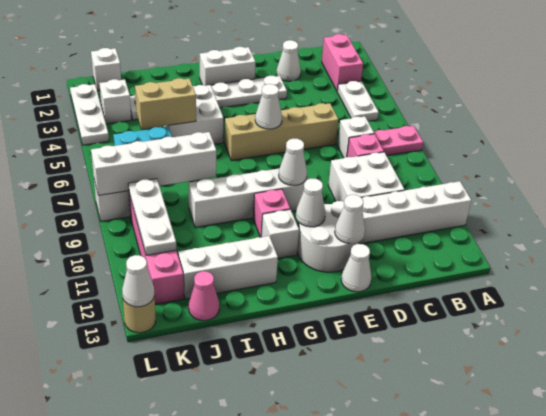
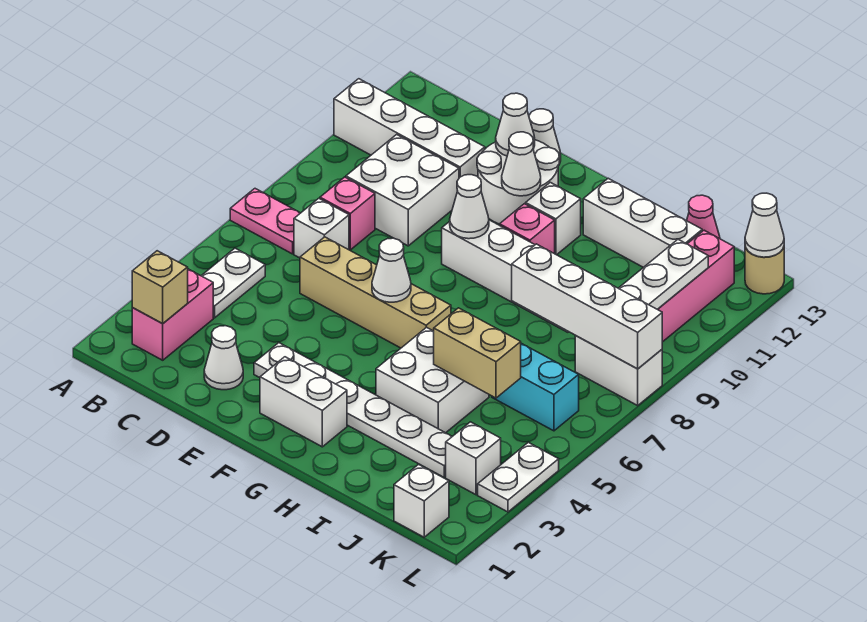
none -> tan brick B2 level 2
white plate L2:L4 level 1 -> white plate L3:L4 level 1

